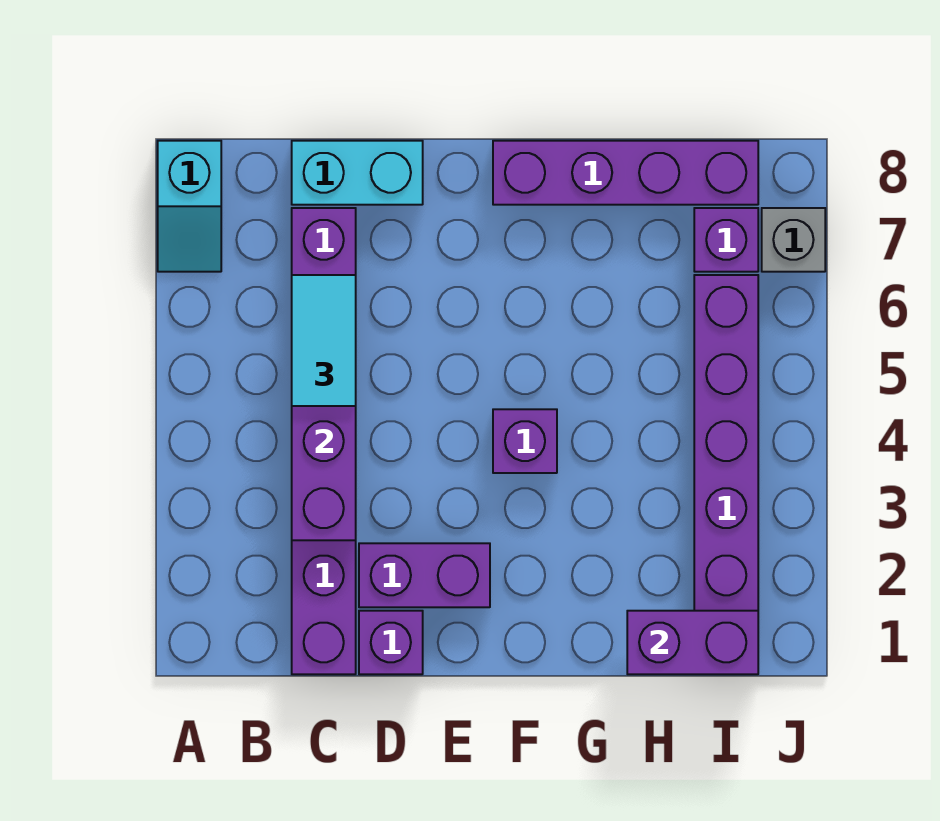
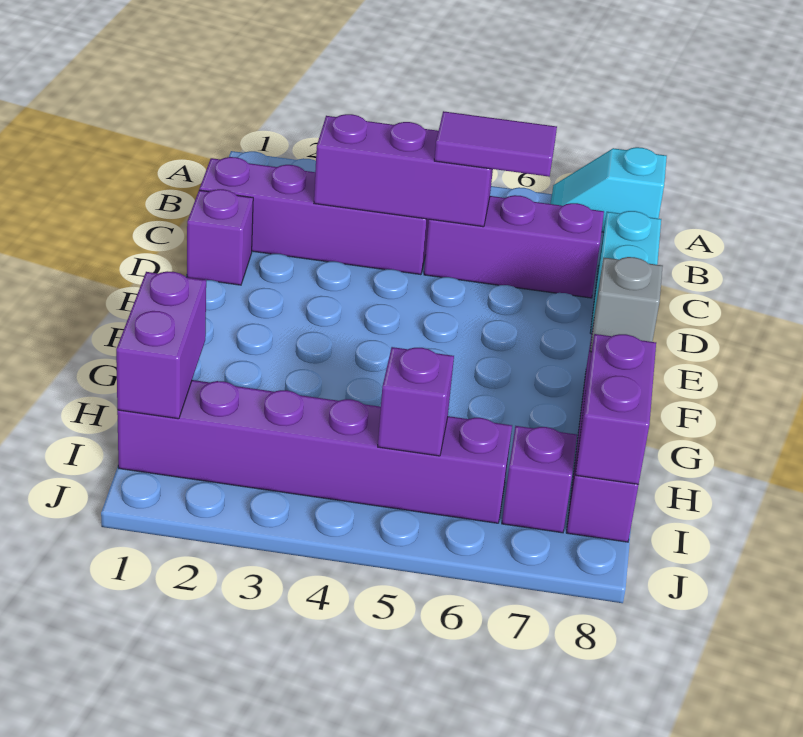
cyan tile C5:C6 level 3 -> purple tile C5:C6 level 3
purple brick D2:E2 level 1 -> purple brick H8:I8 level 2
purple brick F4 level 1 -> purple brick I5 level 2
grey brick J7 level 1 -> grey brick F8 level 2

